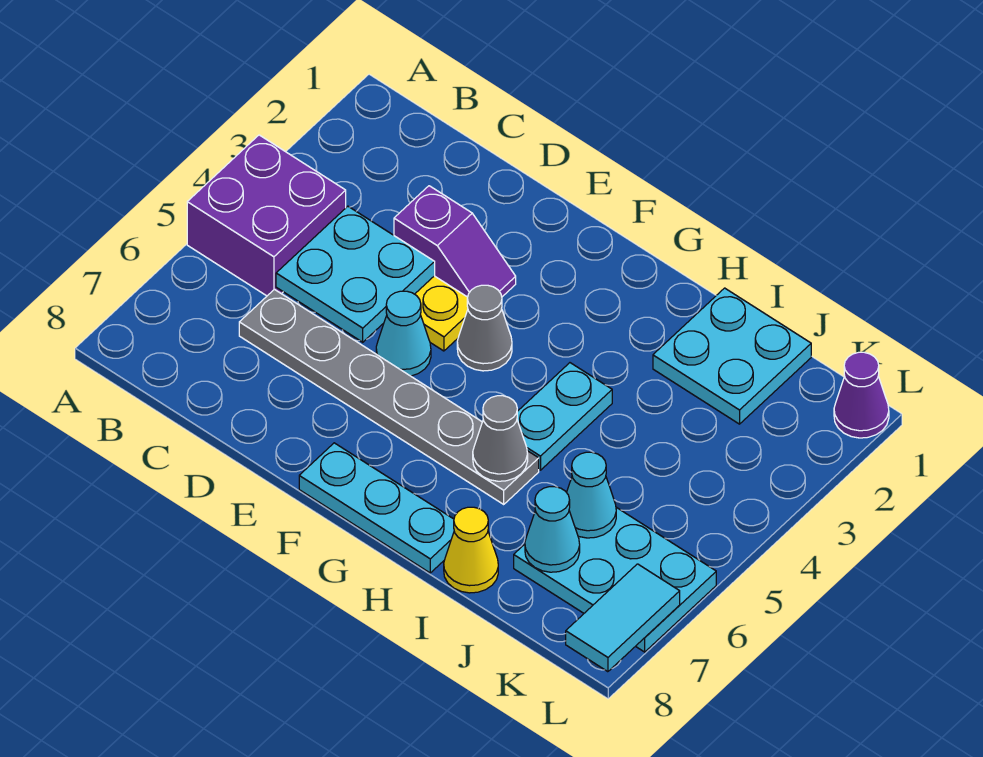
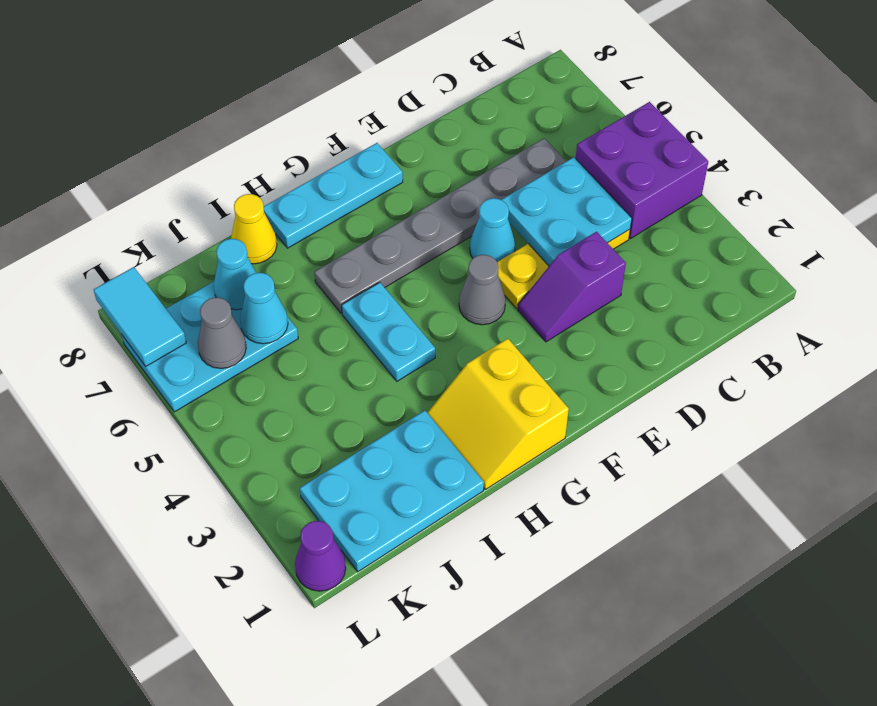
none -> yellow slope G1:H2 level 1 top G
grey cone H6 level 2 -> grey cone K6 level 2
cyan plate I1:J2 level 1 -> cyan plate I1:K2 level 1

